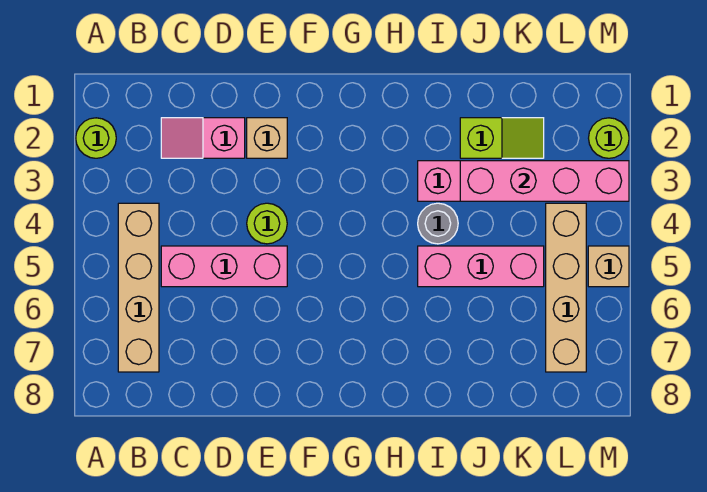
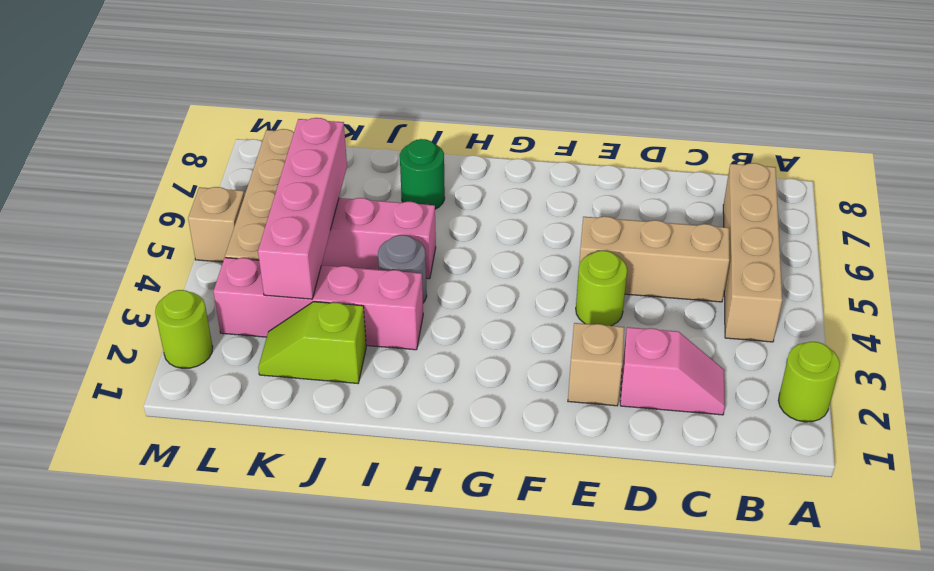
pink brick C5:E5 level 1 -> tan brick C5:E5 level 1
none -> green round brick I7 level 1
pink brick J3:M3 level 2 -> pink brick K3:K6 level 2

